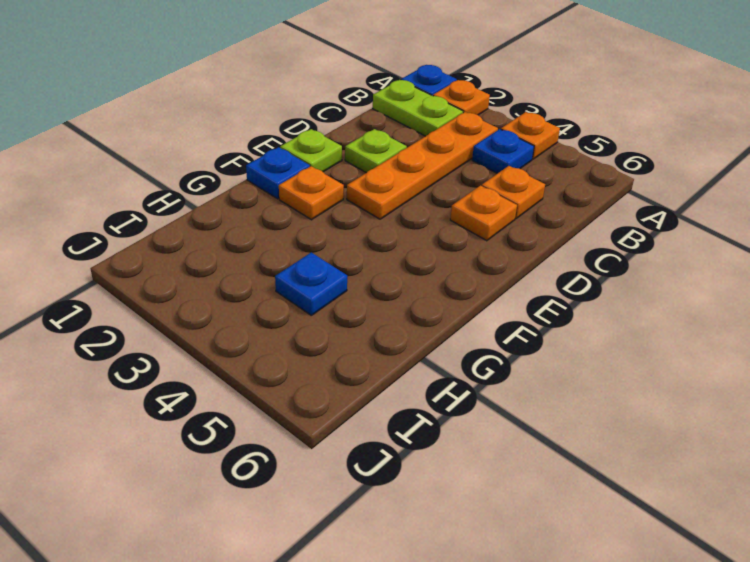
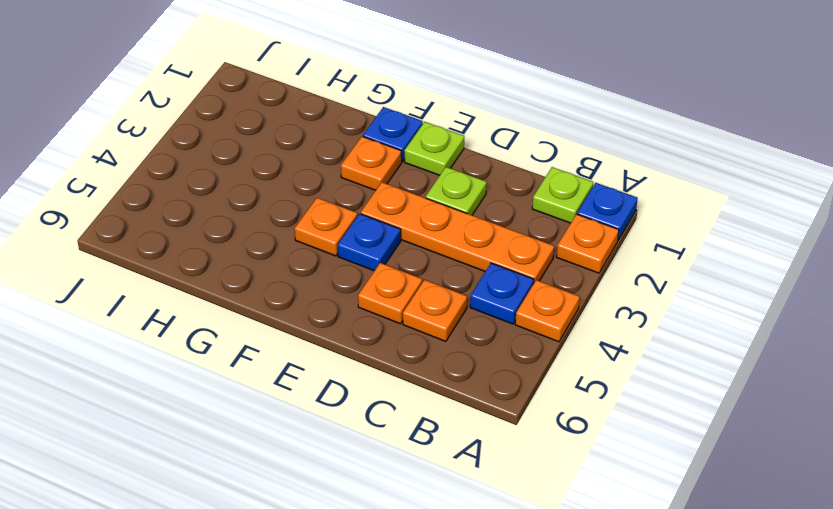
lime plate B1:B2 level 1 -> lime plate B1 level 1
none -> orange plate F4 level 1
blue plate H4 level 1 -> blue plate E4 level 1

